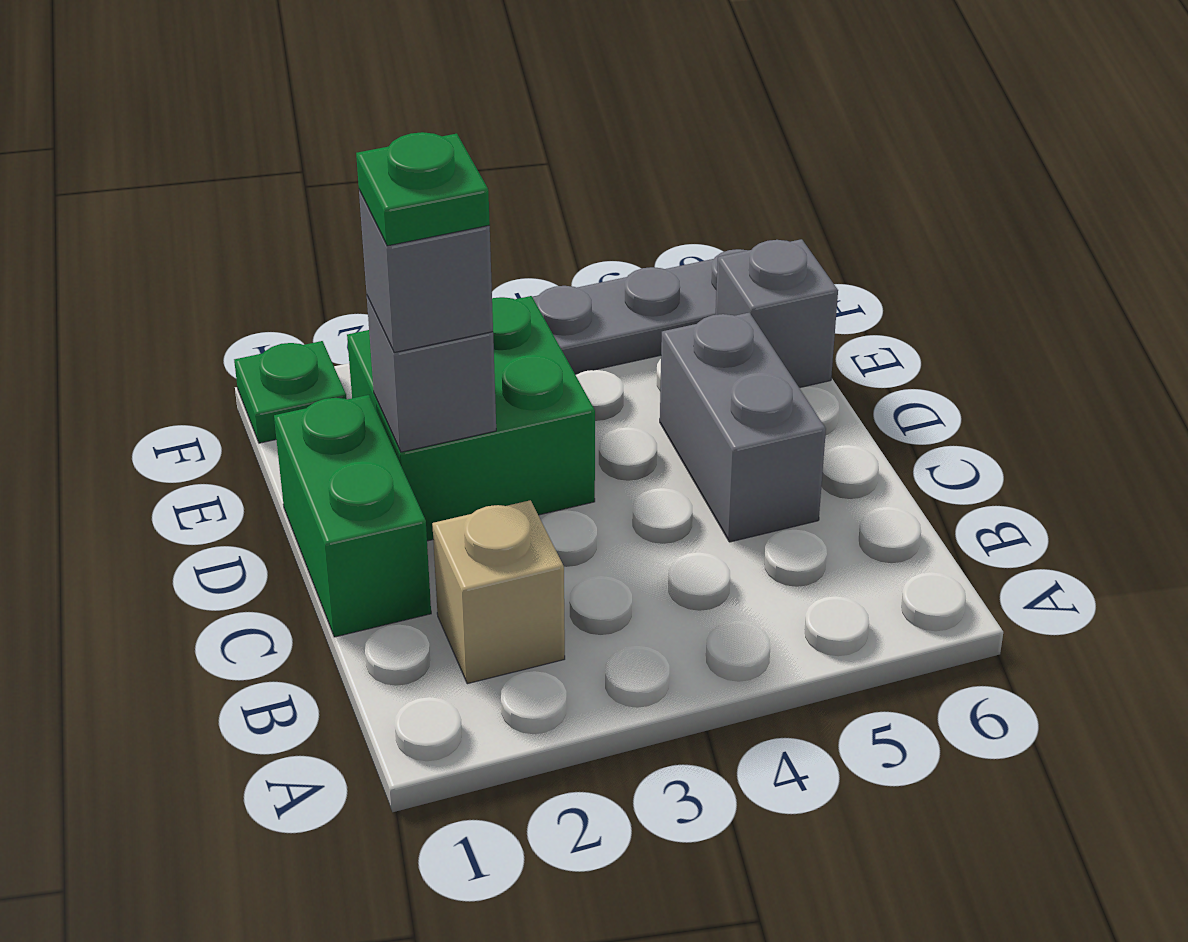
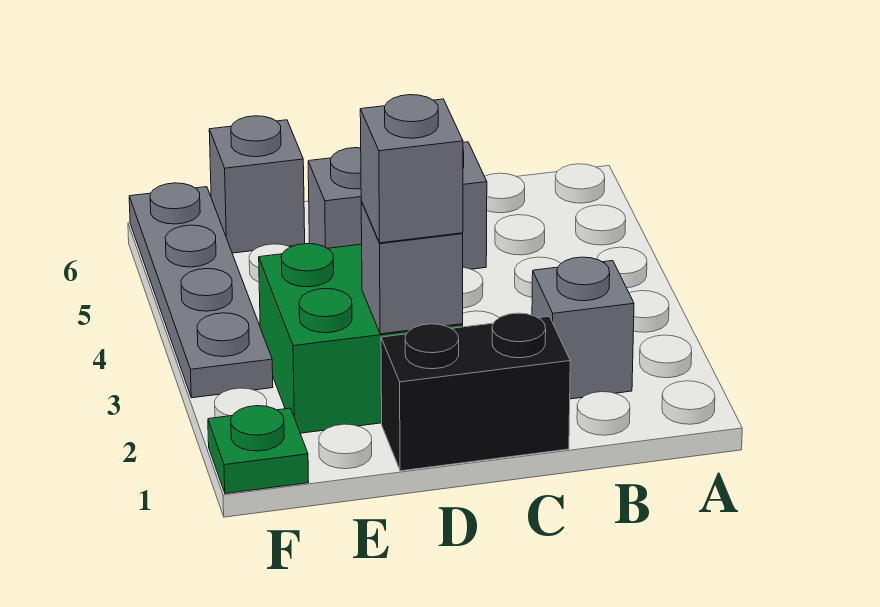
tan brick B2 level 1 -> grey brick B2 level 1
green brick C1:D1 level 1 -> black brick C1:D1 level 1
green plate D2 level 4 -> none

